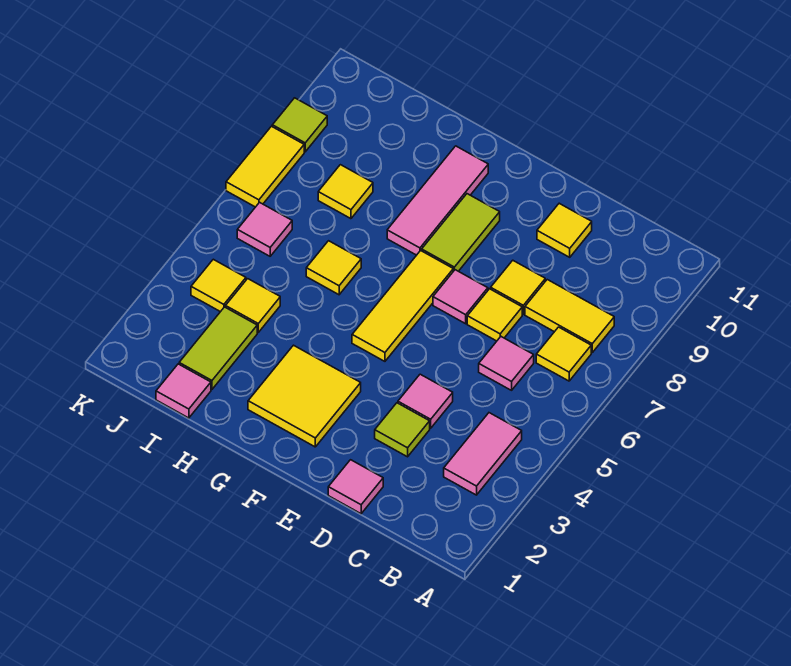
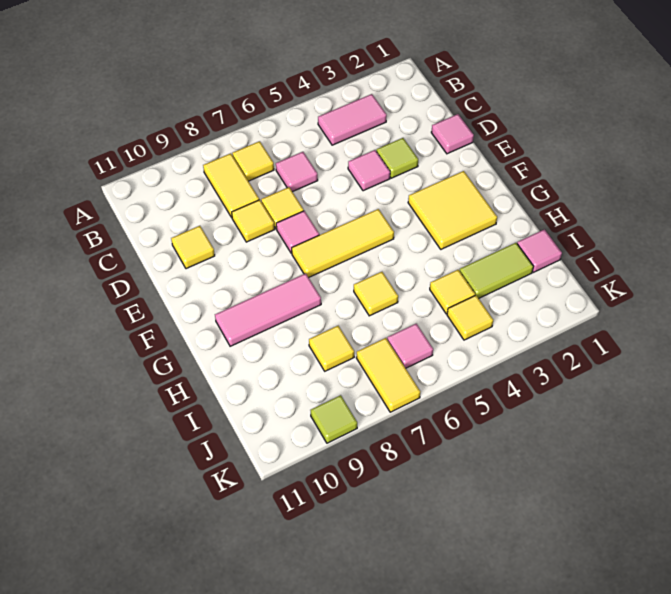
lime tile F8:F9 level 1 -> none
yellow tile K7:K8 level 1 -> yellow tile J7:K7 level 1

